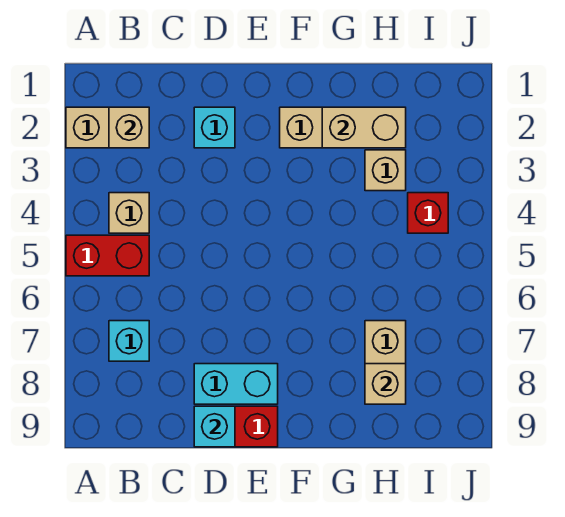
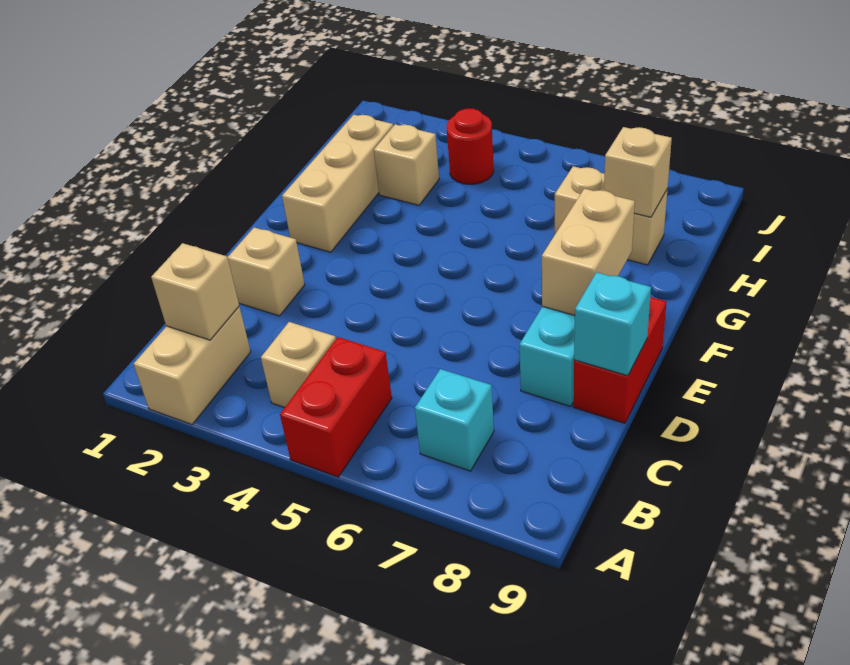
cyan brick D2 level 1 -> tan brick D2 level 1
tan brick G2:H2 level 2 -> tan brick E8:F8 level 2
red brick I4 level 1 -> red round brick I4 level 1

